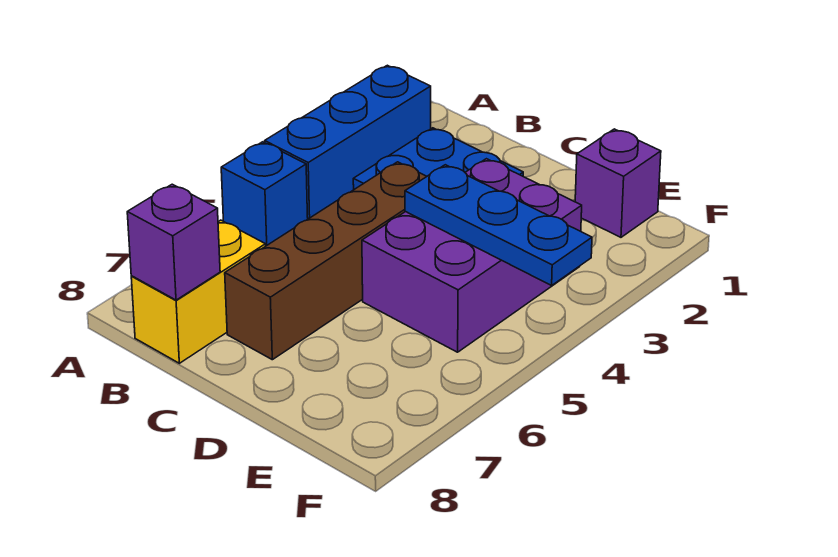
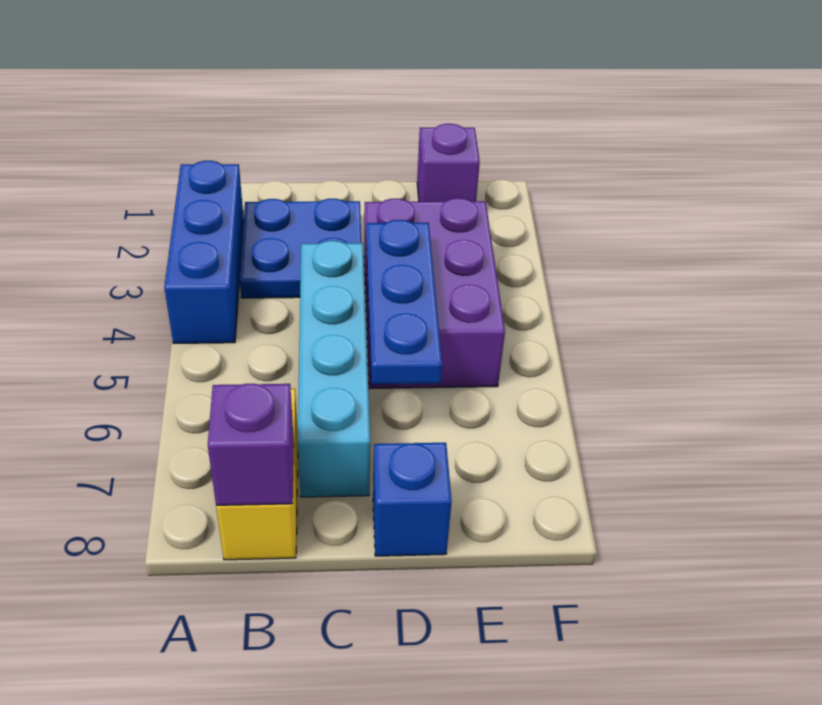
blue brick A5 level 1 -> blue brick D8 level 1
brown brick C4:C7 level 1 -> cyan brick C4:C7 level 1
blue plate D4:F4 level 2 -> blue plate D4:D6 level 2

